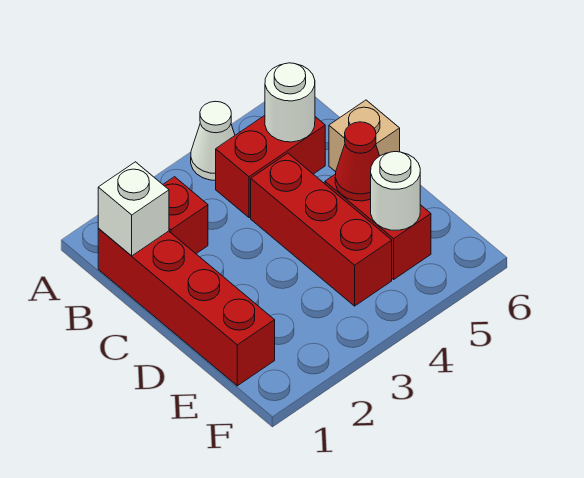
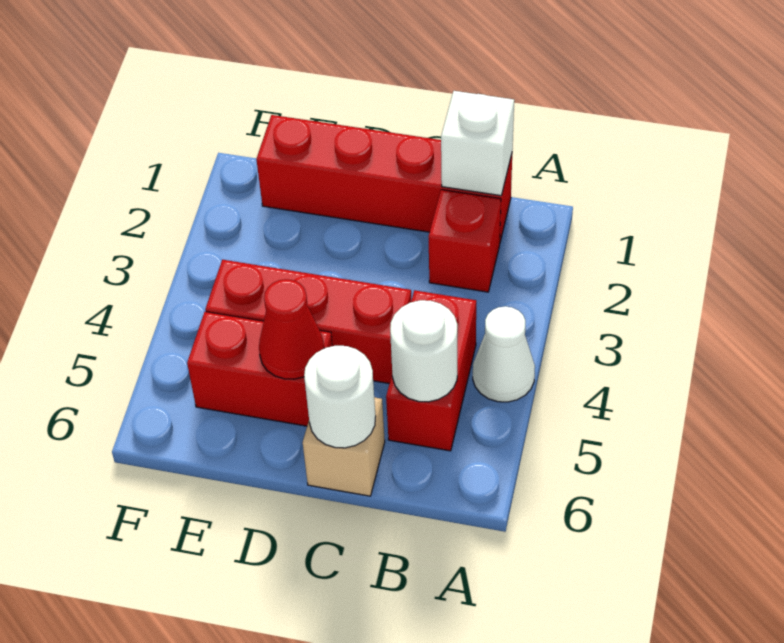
white round brick E5 level 2 -> white round brick C6 level 2

